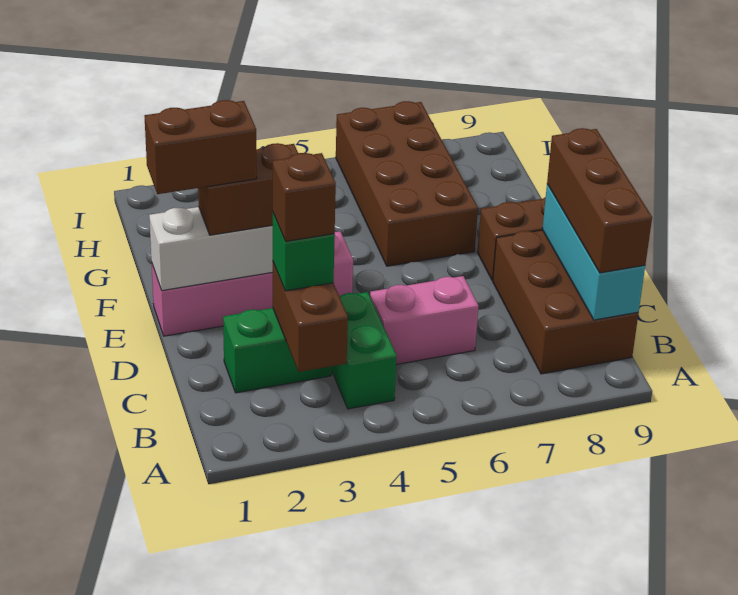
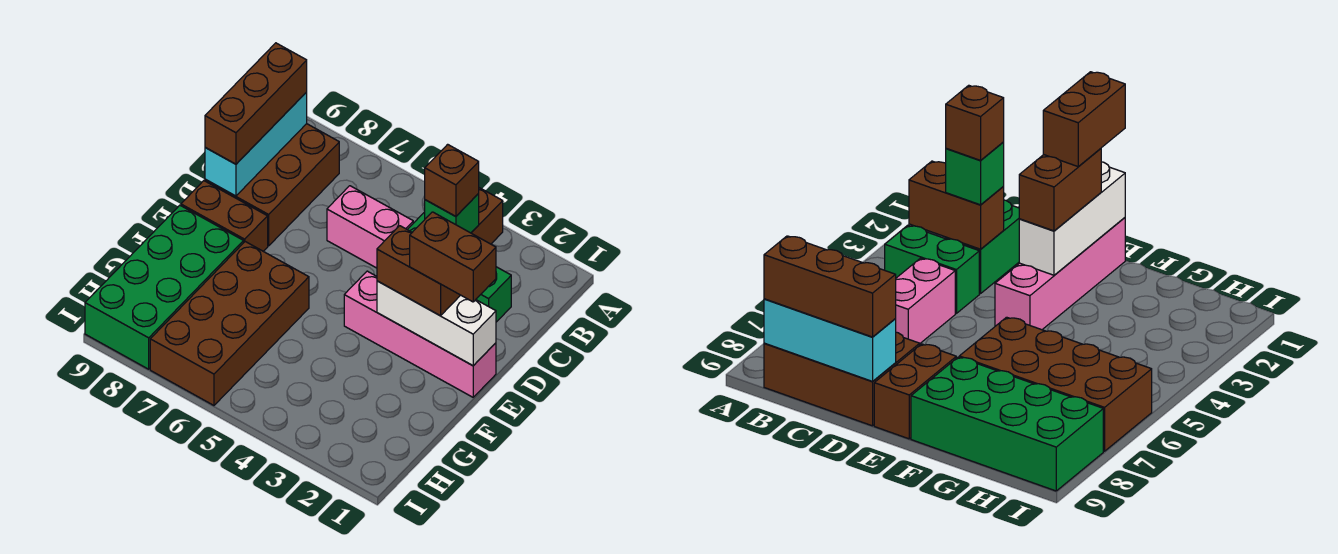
none -> green brick F8:I9 level 1

